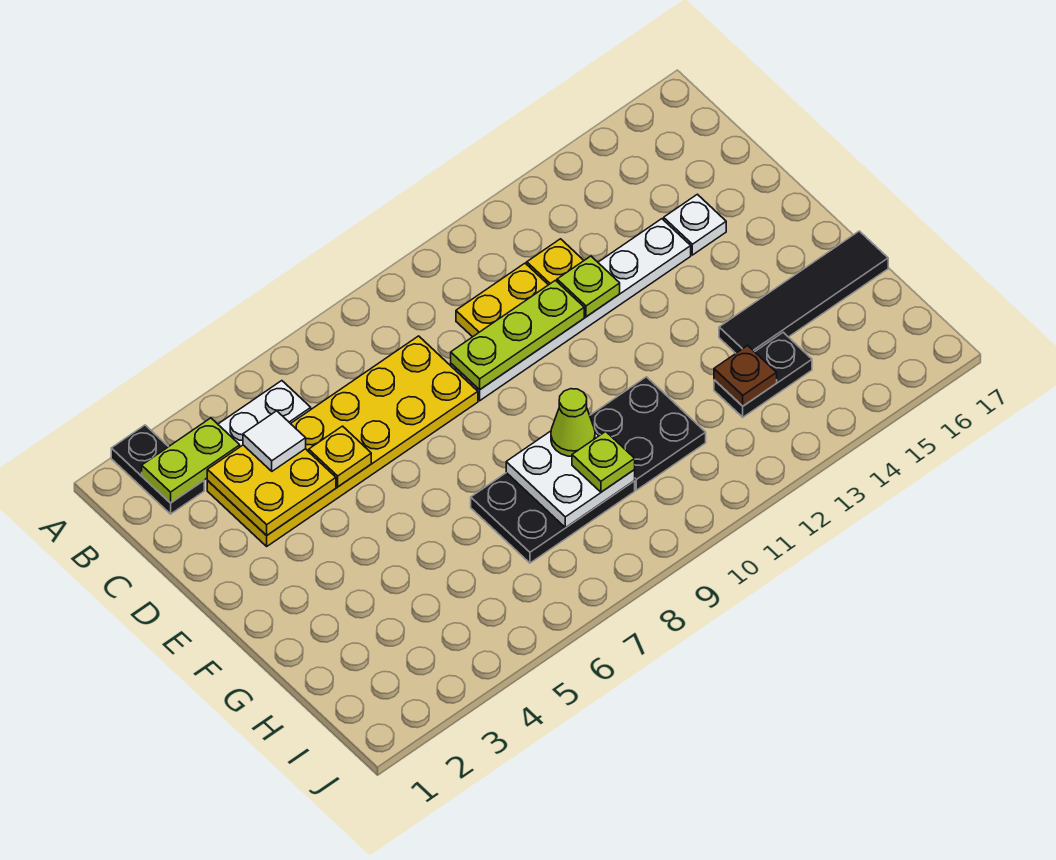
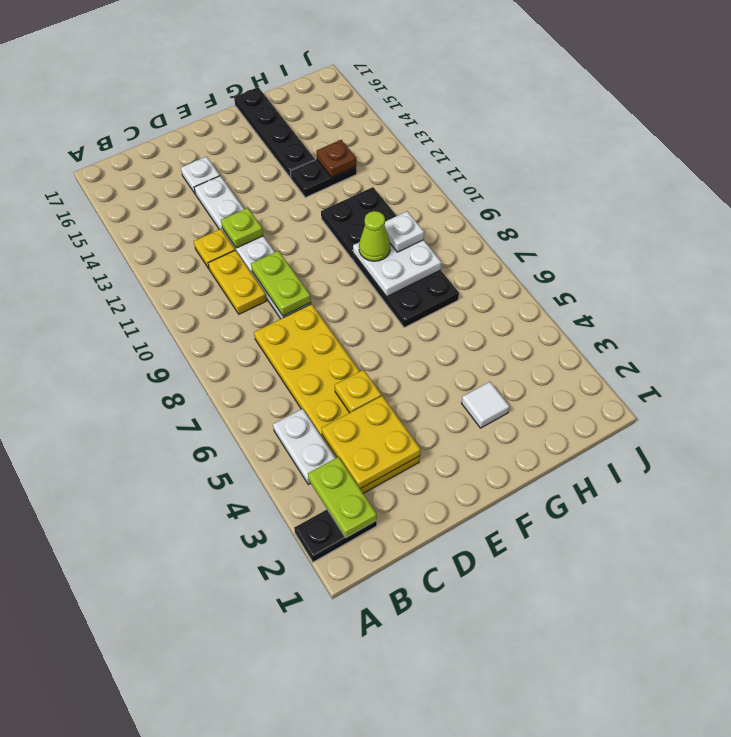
white tile C4 level 3 -> white tile G3 level 1
lime plate D9:D11 level 2 -> lime plate D9:D10 level 2
black tile G14:G17 level 1 -> black plate G14:G17 level 1
lime plate H9 level 3 -> white plate H9 level 3
black plate H13:H14 level 1 -> black plate G13:H13 level 1

